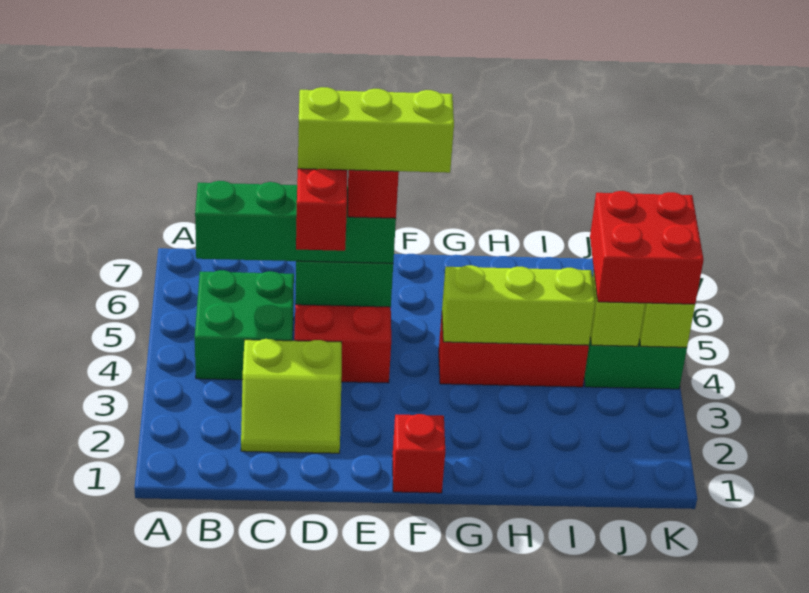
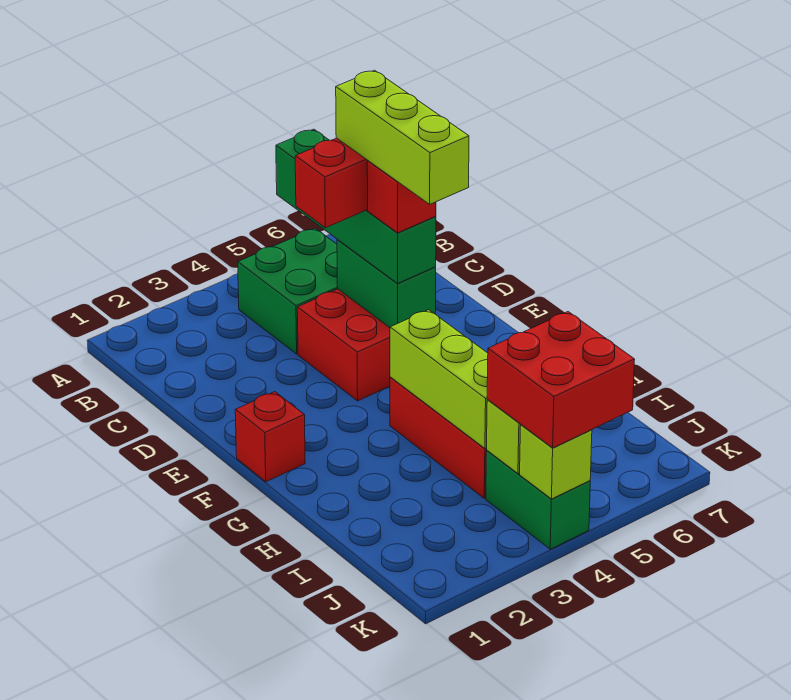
lime slope C2:D3 level 1 top 3 -> none

